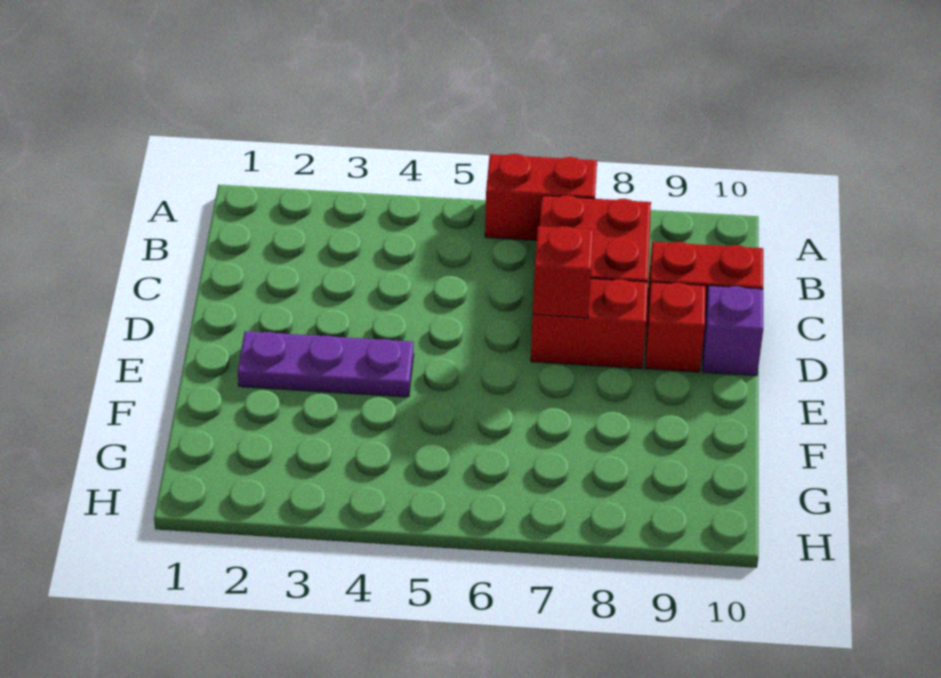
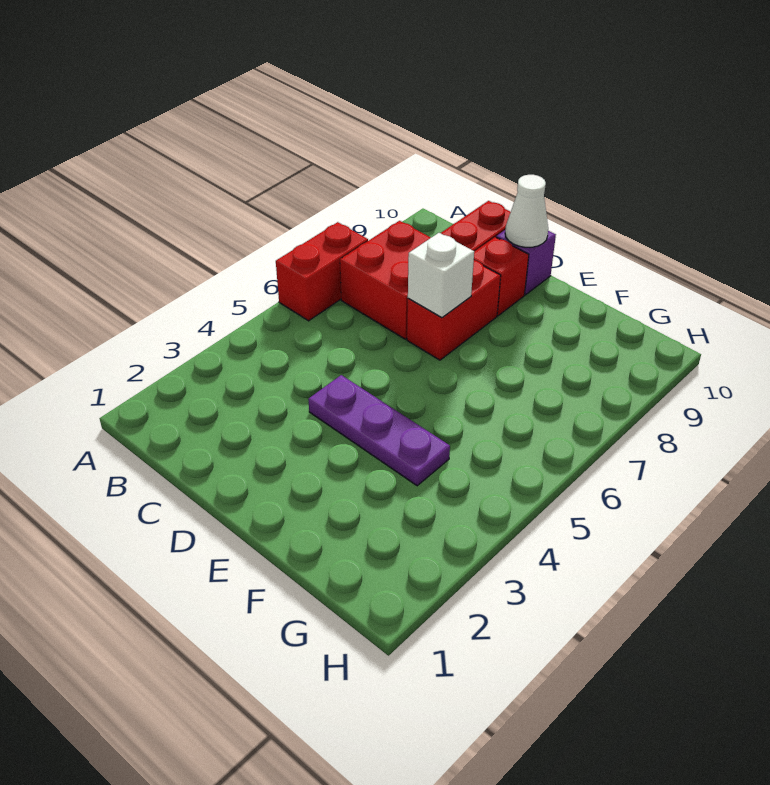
red brick D7 level 2 -> white brick D7 level 2
none -> white cone D10 level 2
purple plate E2:E4 level 1 -> purple plate D4:F4 level 1

